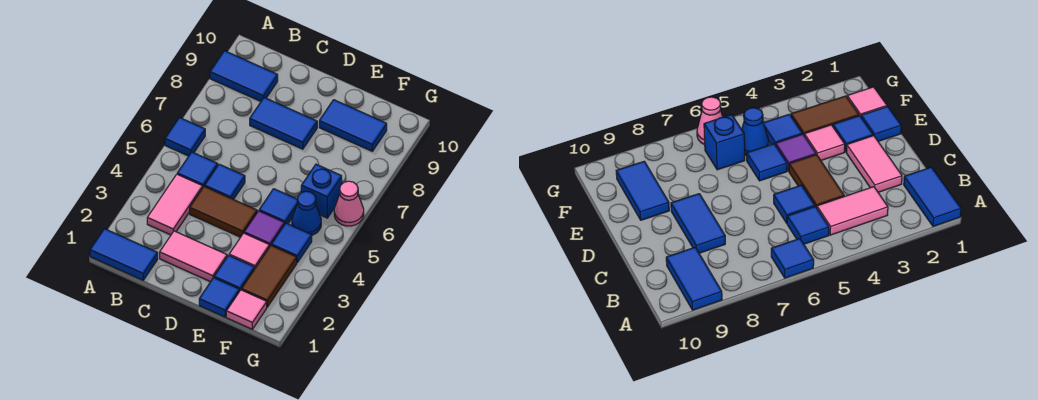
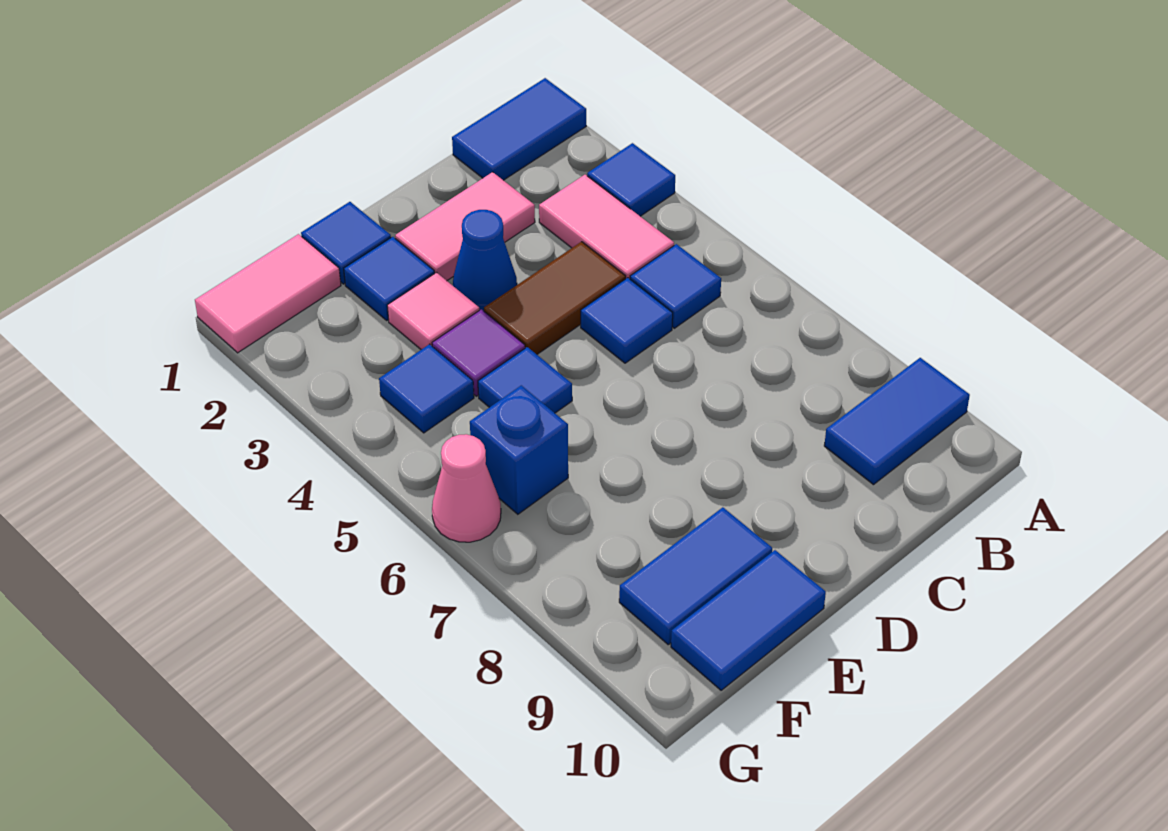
blue tile A6 level 1 -> blue tile A3 level 1
blue tile C8:D8 level 1 -> blue tile E10:F10 level 1
pink tile F1 level 1 -> pink tile F1:G1 level 1
brown tile F2:F3 level 1 -> none
blue cone F5 level 1 -> blue cone D3 level 1

